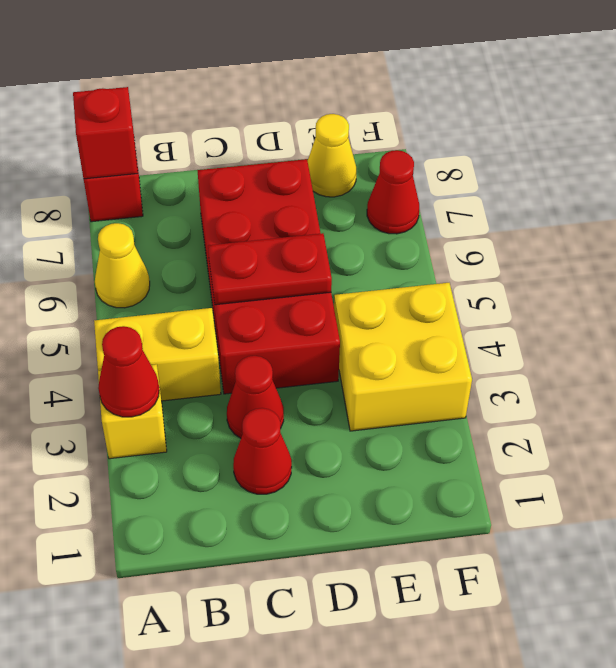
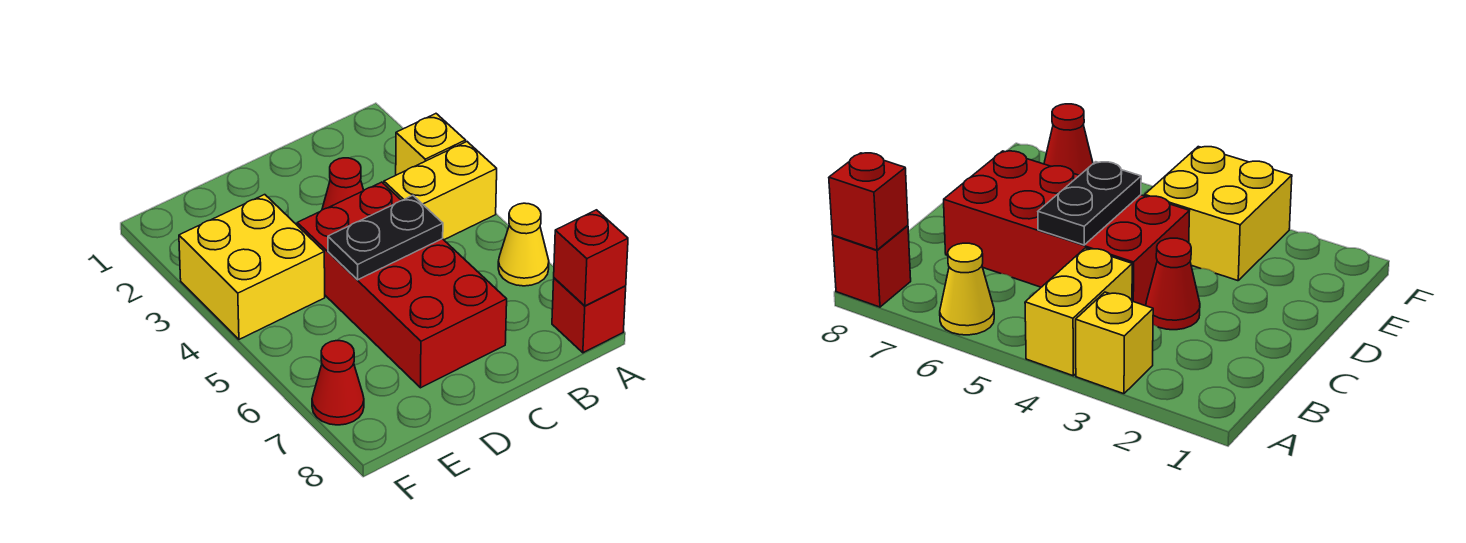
red cone A3 level 2 -> none
red cone C2 level 1 -> none
red plate C5:D5 level 2 -> black plate C5:D5 level 2
yellow cone E8 level 1 -> none

